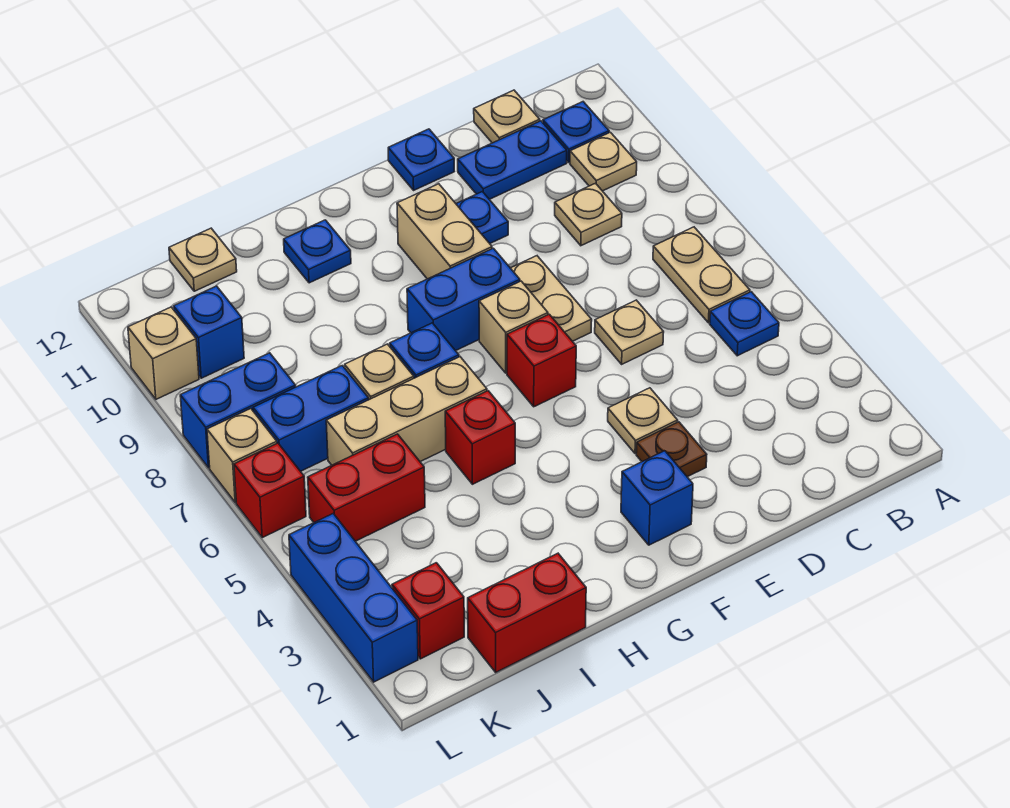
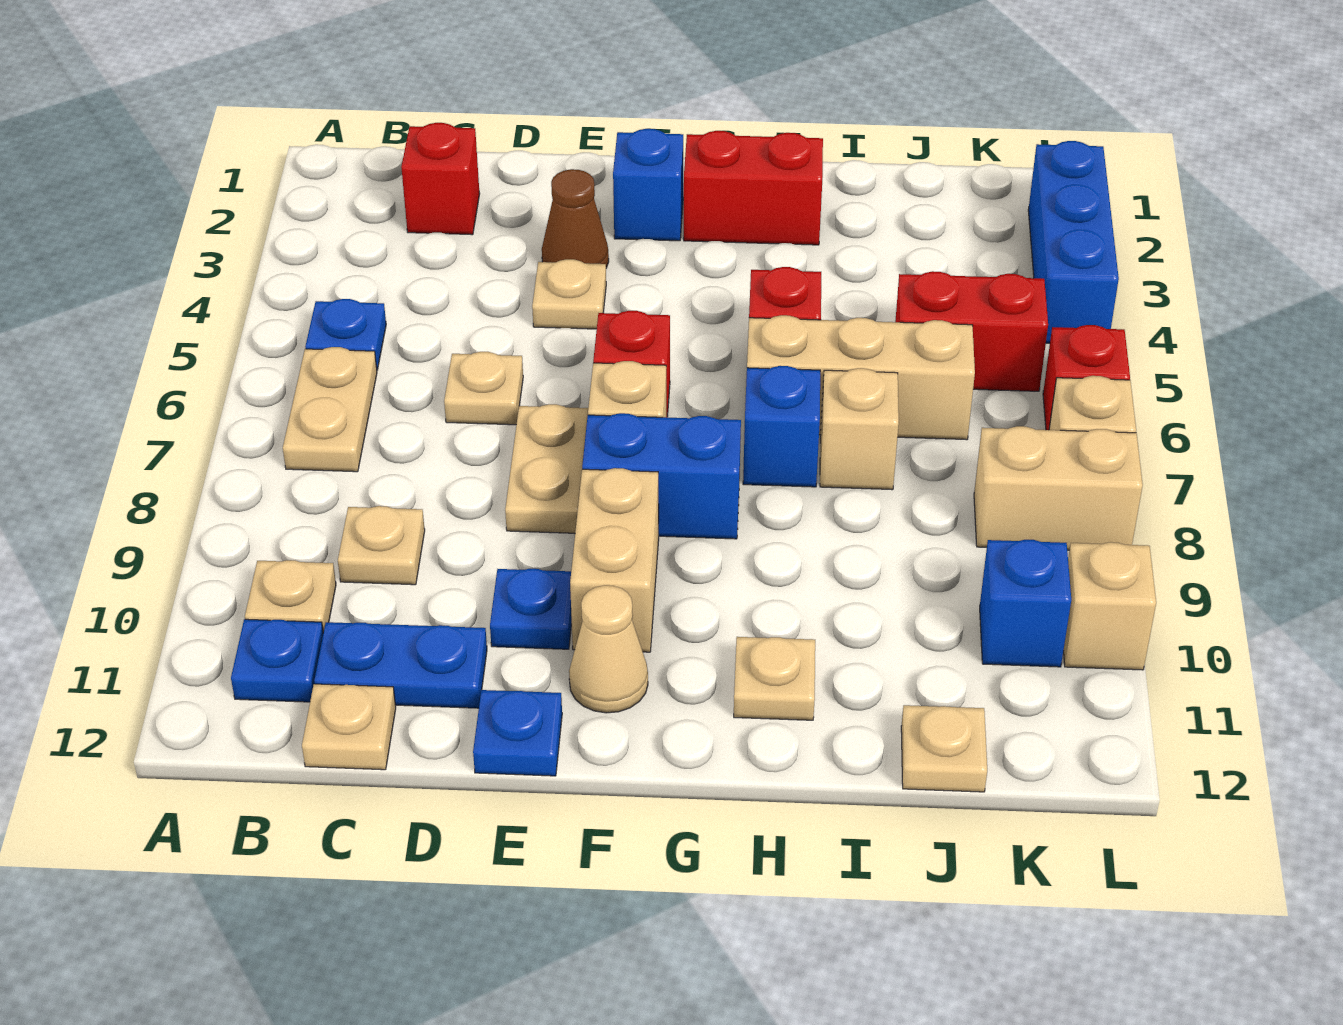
brown plate E3 level 1 -> brown cone E3 level 1
none -> tan cone F11 level 1
blue plate H11 level 1 -> tan plate H11 level 1
red brick I1:J1 level 1 -> red brick G2:H2 level 1
blue brick J7:K7 level 1 -> none
red brick K2 level 1 -> red brick C2 level 1
blue brick K8:L8 level 1 -> tan brick K8:L8 level 1

